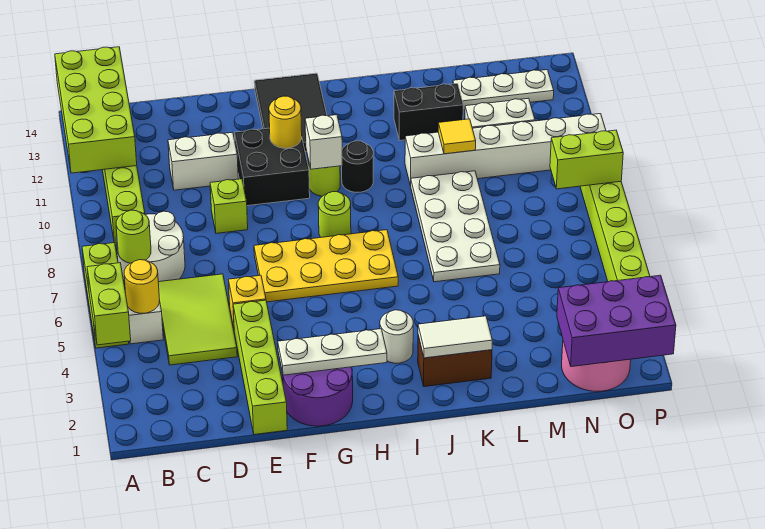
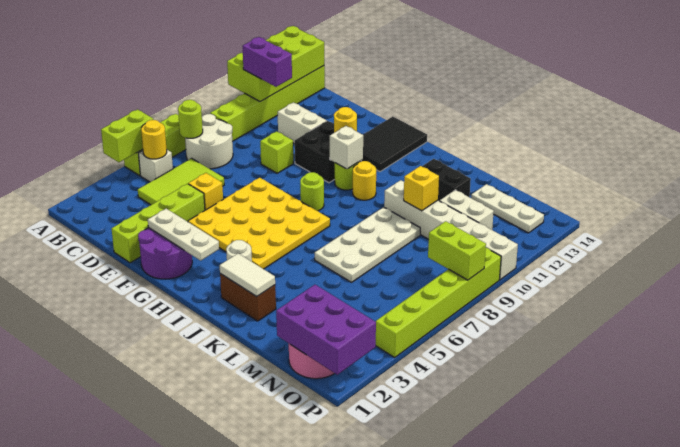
none -> purple brick B11:C11 level 3
yellow plate F6:I7 level 1 -> yellow plate F4:I7 level 1
black round brick I10 level 1 -> yellow round brick I10 level 1
yellow tile L10 level 2 -> yellow brick L10 level 2

